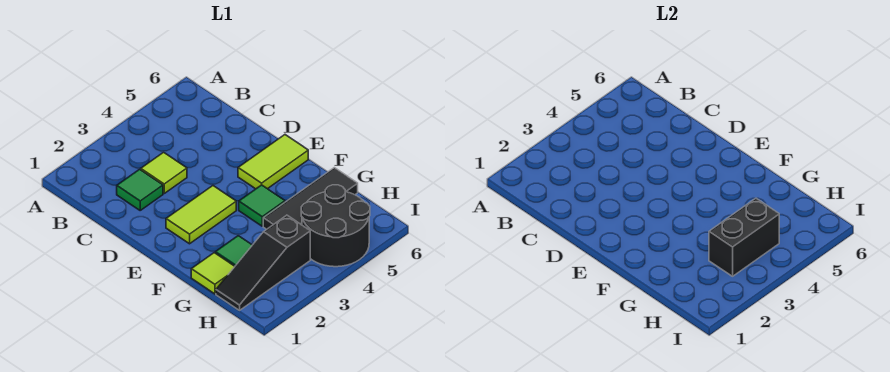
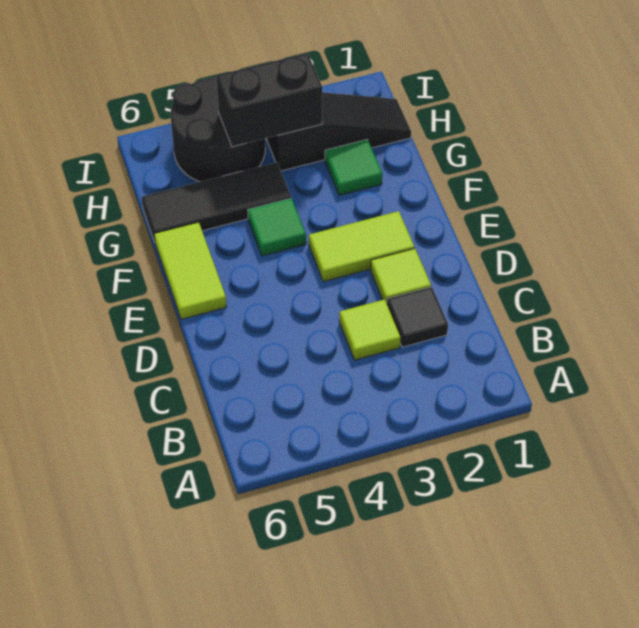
green tile C2 level 1 -> black tile C2 level 1
lime tile E5:E6 level 1 -> lime tile E6:F6 level 1
lime tile G1 level 1 -> lime tile D2 level 1

